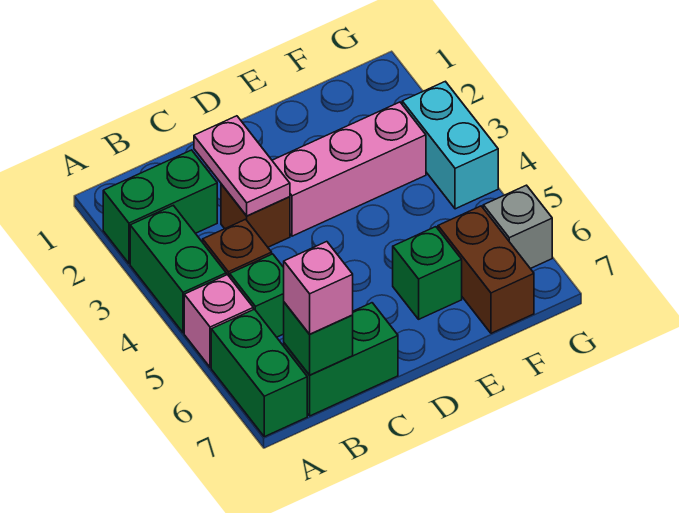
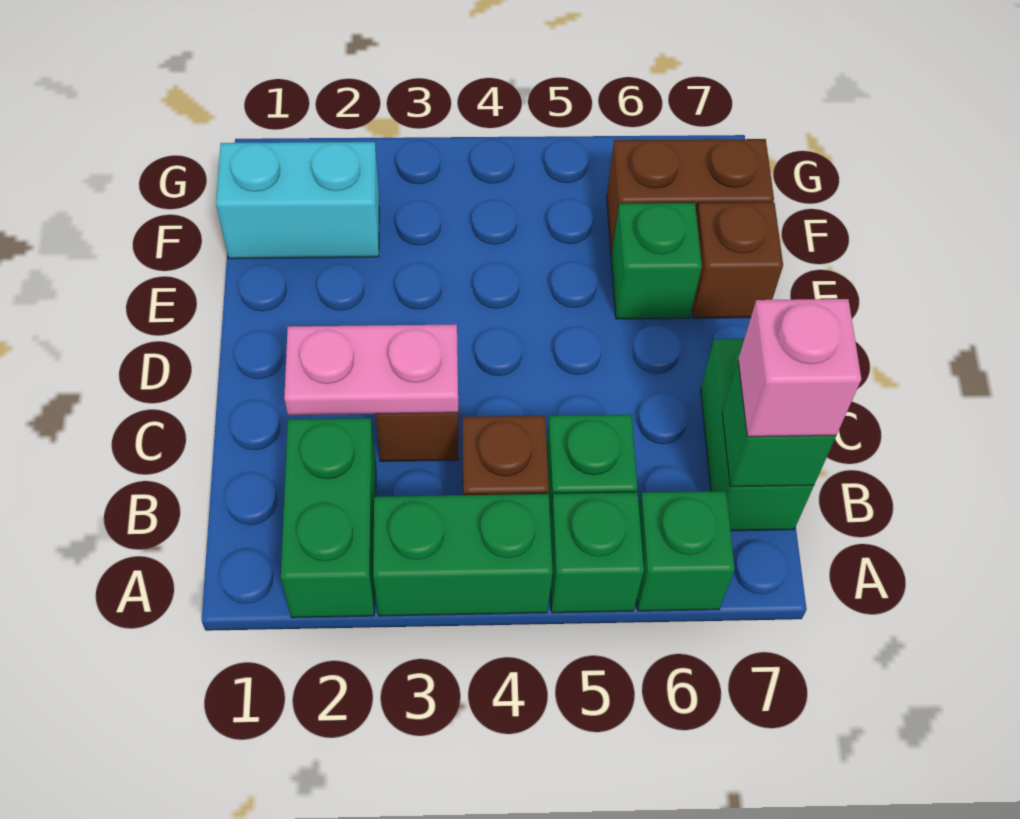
pink brick A5 level 1 -> green brick A5 level 1
green brick A6:A7 level 1 -> green brick A6 level 1
pink brick D3:F3 level 1 -> none
none -> brown brick E7 level 1
cyan brick G3:G4 level 1 -> cyan brick F1:F2 level 1
grey brick G6 level 1 -> none

